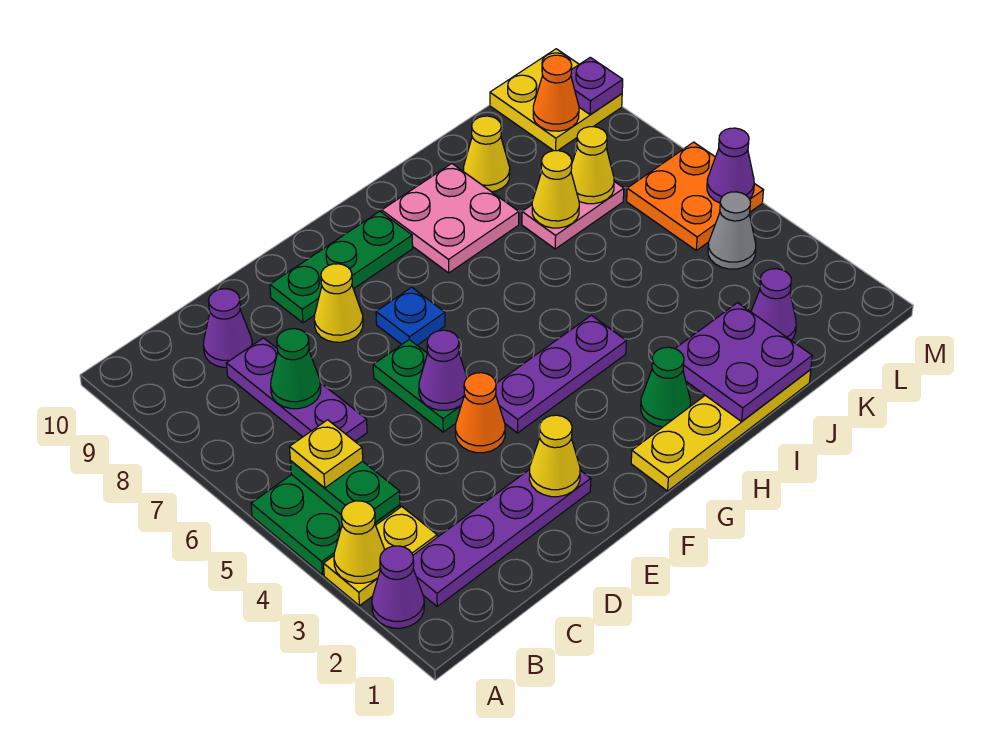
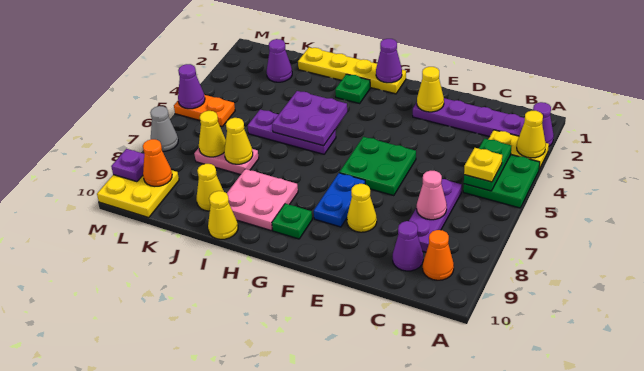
green cone C7 level 2 -> pink cone C7 level 2
orange cone E4 level 1 -> orange cone B9 level 1
green plate E5:E6 level 1 -> green plate E5:F6 level 1
purple cone E5 level 2 -> purple cone G1 level 2
green plate E9:G9 level 1 -> green plate G9 level 1
purple plate F4:H4 level 1 -> purple plate H5:J5 level 1
blue plate F7 level 1 -> blue plate F7:F8 level 1
green cone H2 level 1 -> green plate H2 level 1
purple plate I1:J2 level 2 -> purple plate H4:I5 level 2
none -> yellow cone I10 level 1
grey cone L4 level 1 -> grey cone M7 level 1
orange plate L5:M6 level 1 -> orange plate L5:M5 level 1

